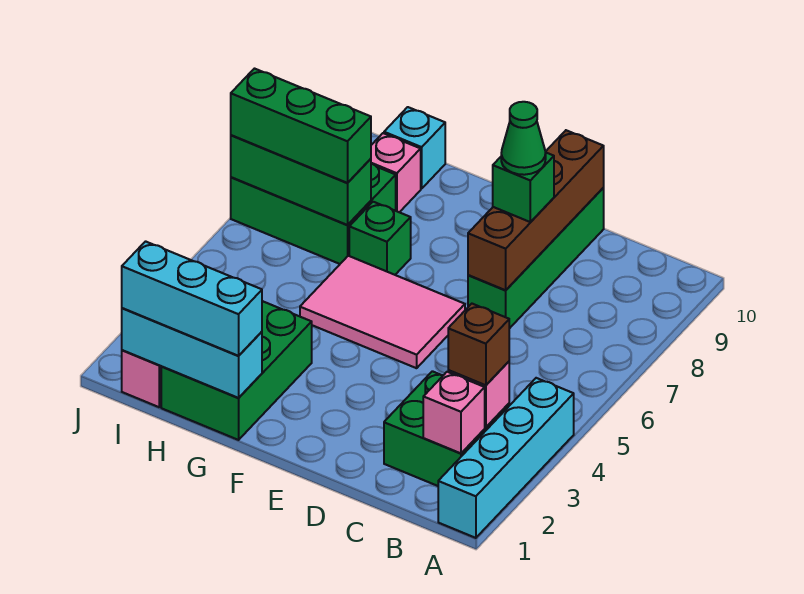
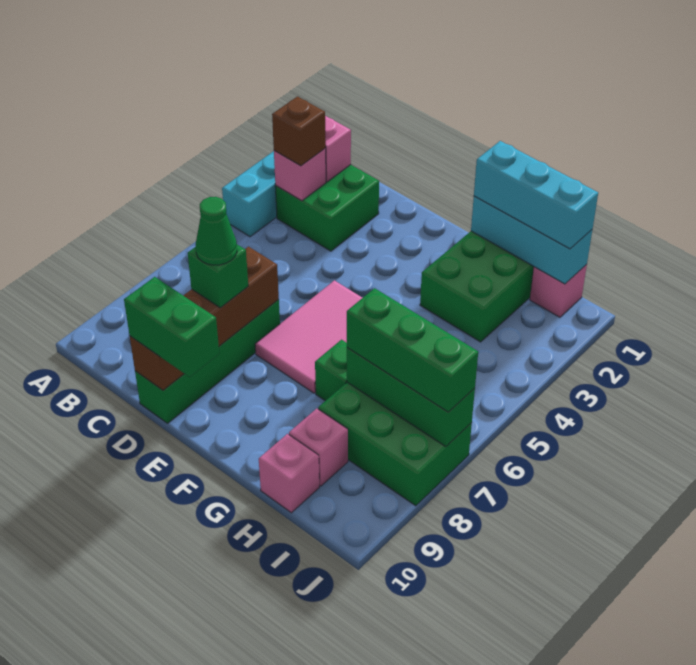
none -> green brick D10:E10 level 3
pink tile E5:G6 level 1 -> pink tile E5:F7 level 1
cyan brick H10 level 1 -> pink brick H10 level 1

